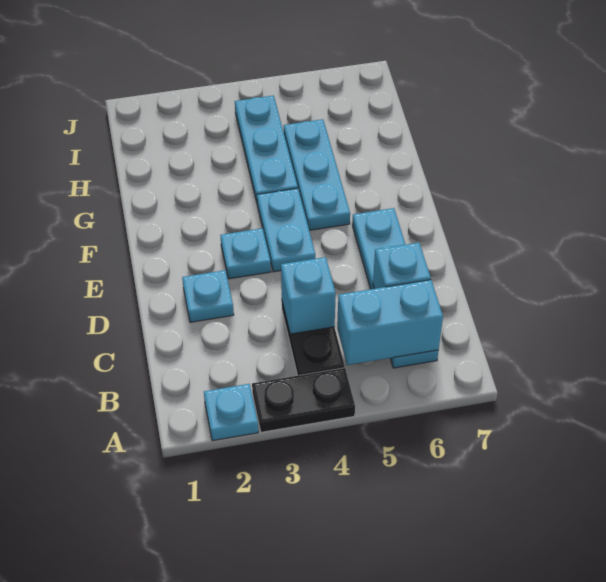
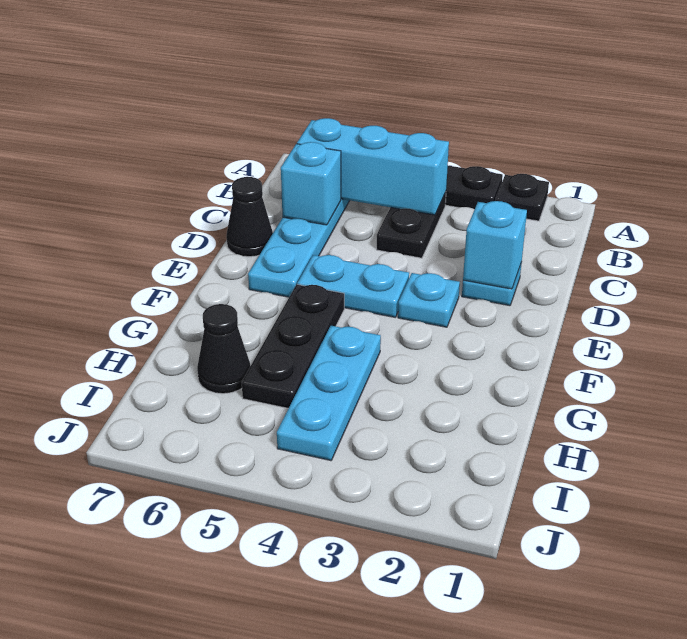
cyan plate A2 level 1 -> black plate A2 level 1
cyan brick B5:B6 level 2 -> cyan brick B4:B6 level 2
cyan brick C4 level 2 -> cyan brick D2 level 2
none -> black cone D7 level 1
cyan plate E4:F4 level 1 -> cyan plate E4:E5 level 1
cyan plate F5:H5 level 1 -> black plate F5:H5 level 1
none -> black cone H6 level 1

